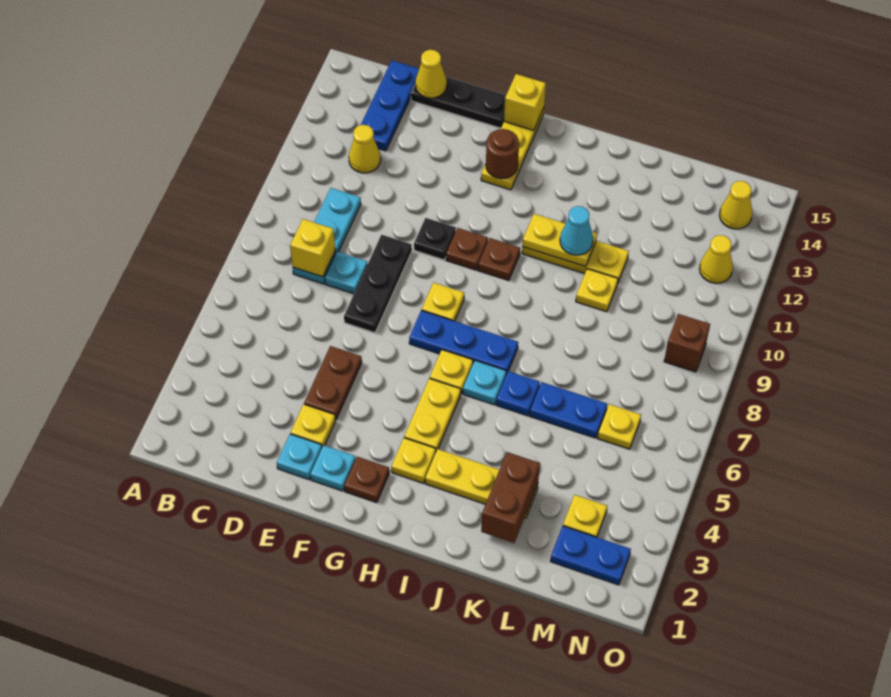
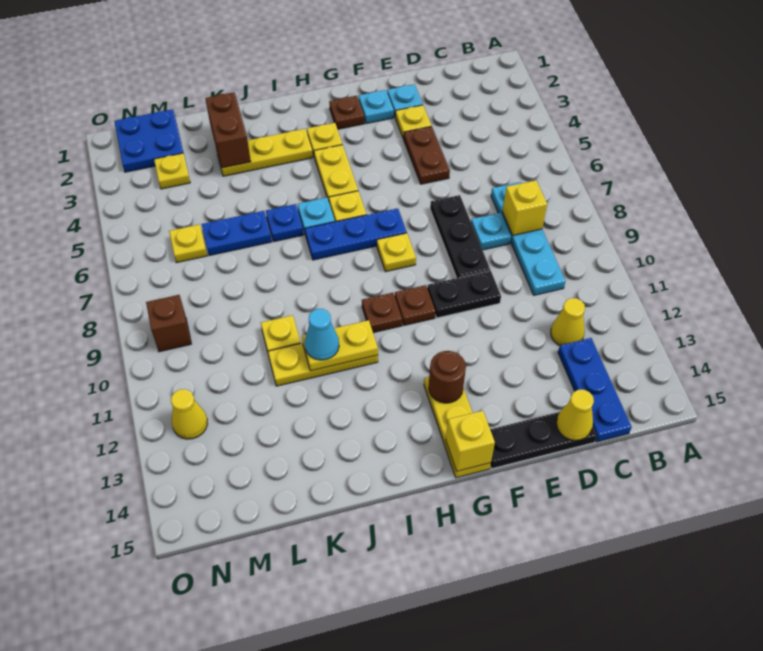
cyan plate C8:C10 level 1 -> cyan plate C7:C10 level 1
black plate F10 level 1 -> black plate E10:F10 level 1
blue plate M2:N2 level 1 -> blue plate M1:N2 level 1
yellow cone N14 level 1 -> none

